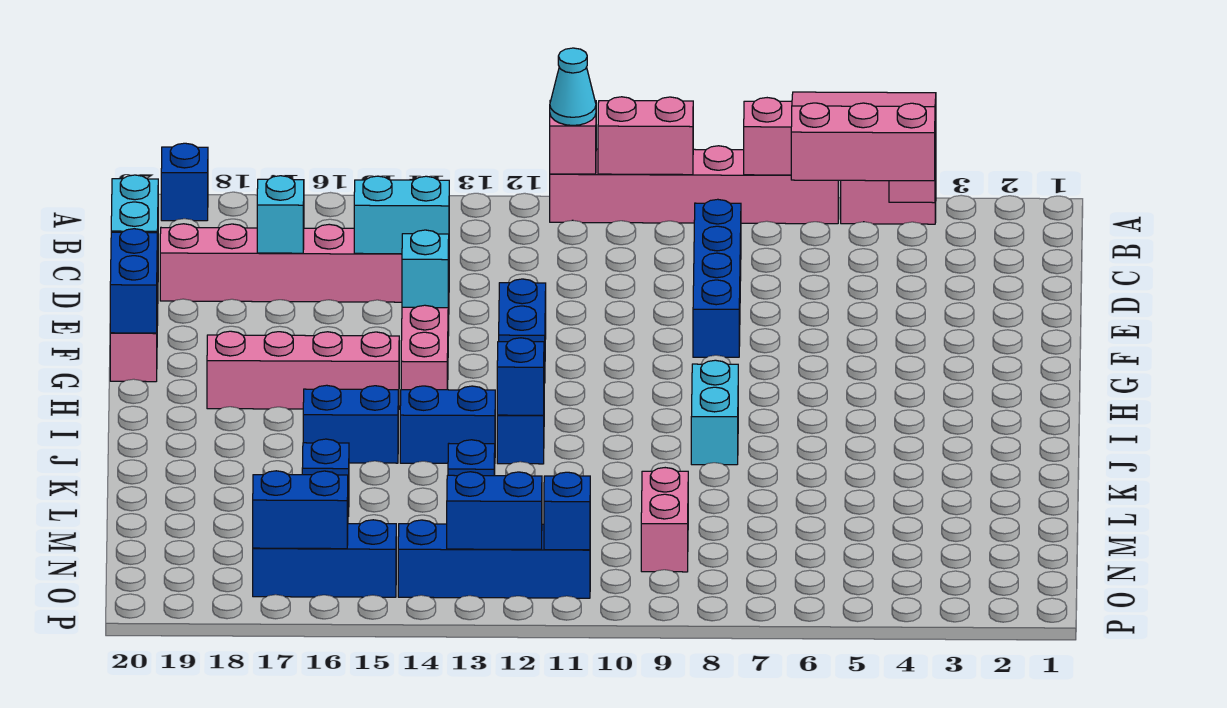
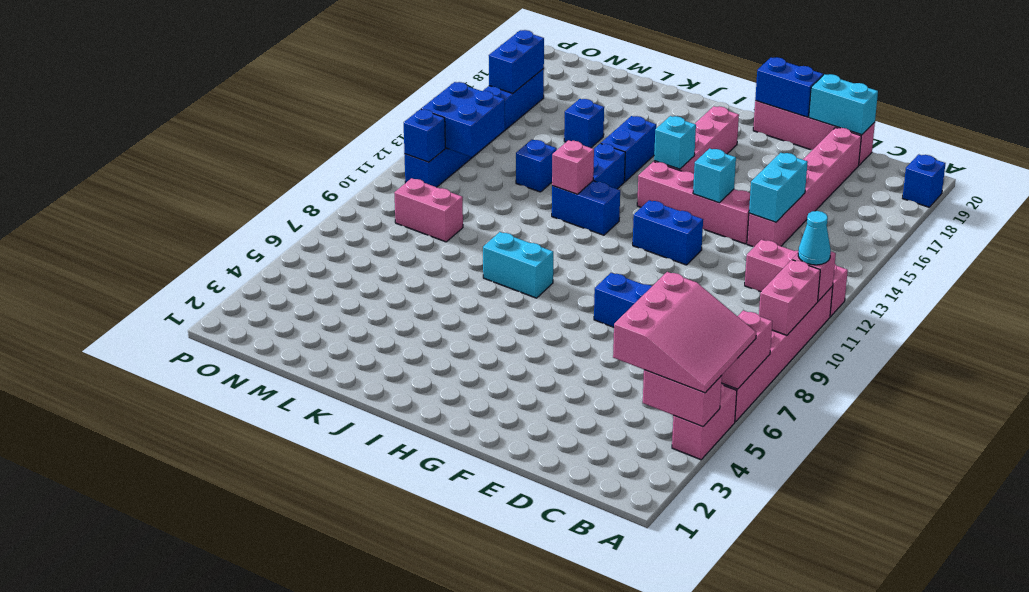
none -> pink brick A12:C12 level 1
cyan brick D17 level 2 -> cyan brick H15 level 2
blue brick J12 level 2 -> pink brick J12 level 2
blue brick O12:O13 level 2 -> blue brick N12:O13 level 2

